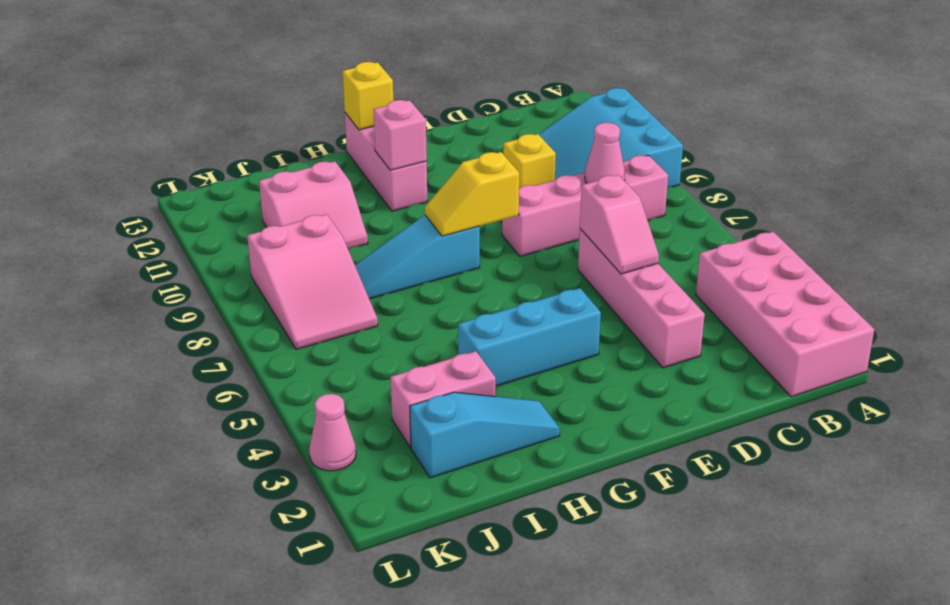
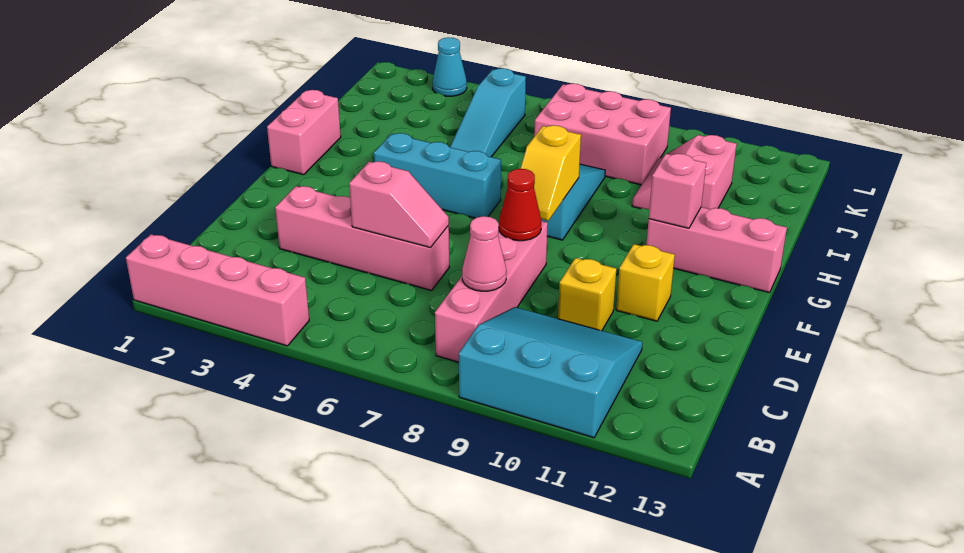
pink brick A1:B4 level 1 -> pink brick A1:A4 level 1
pink slope D5:D6 level 2 top 6 -> pink slope D5:D6 level 2 top 5
none -> red cone E8 level 2
cyan brick F4:H4 level 1 -> cyan brick G4:G6 level 1
yellow slope F8:G8 level 2 top F -> yellow slope F8:G8 level 2 top G
yellow brick G13 level 2 -> yellow brick E11 level 1
cyan slope H2:J2 level 1 top J -> cyan slope I5:K5 level 1 top K
pink brick I3:J3 level 1 -> pink brick G1:H1 level 1
pink slope J7:K9 level 1 top 9 -> pink brick J7:K9 level 1
pink cone L3 level 1 -> cyan cone L3 level 1

